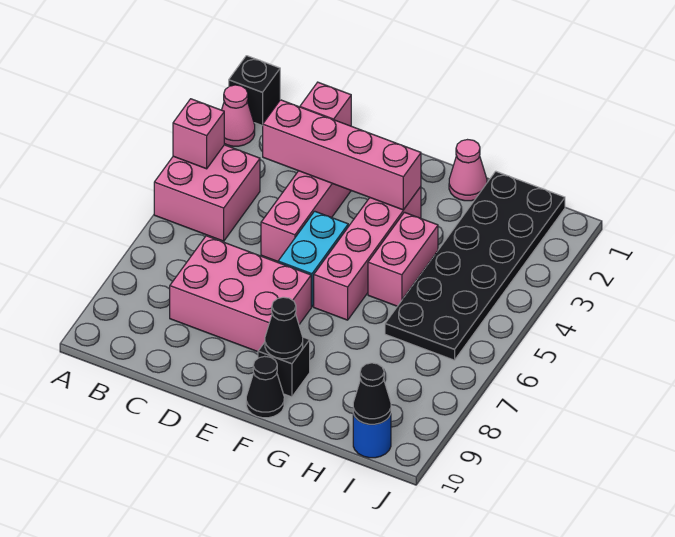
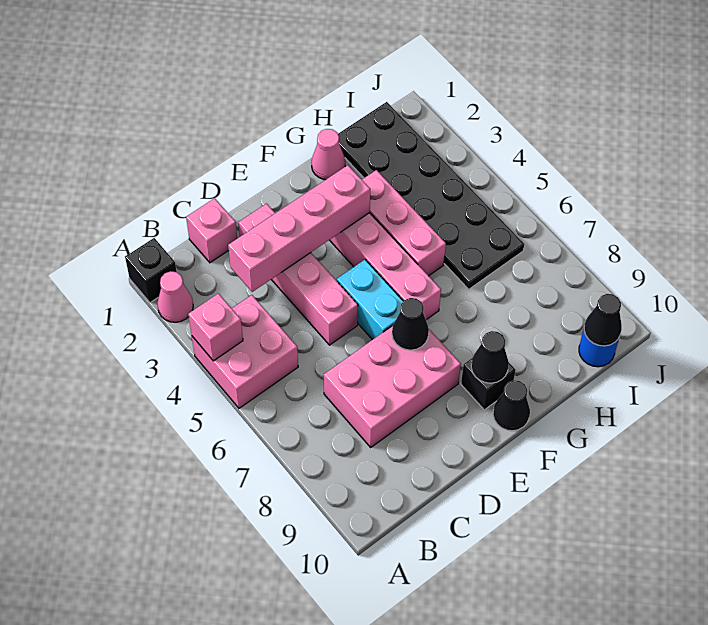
none -> black cone E7 level 2
pink brick G4:G5 level 1 -> pink brick G3:G5 level 1

